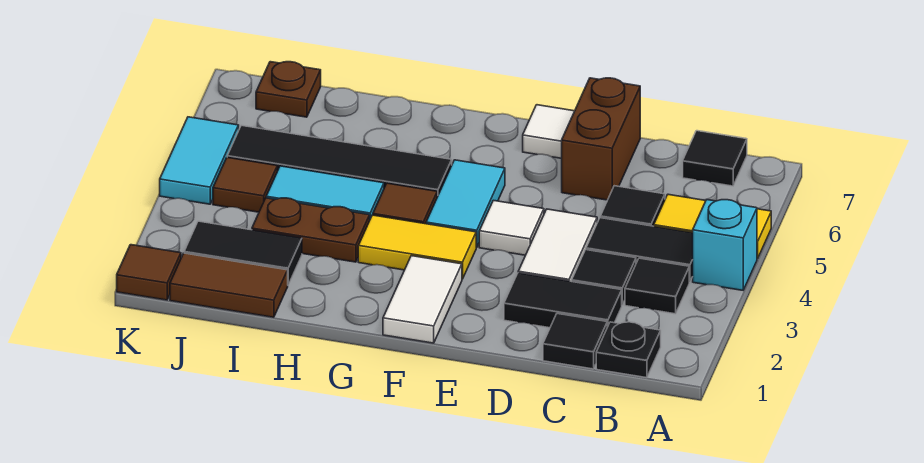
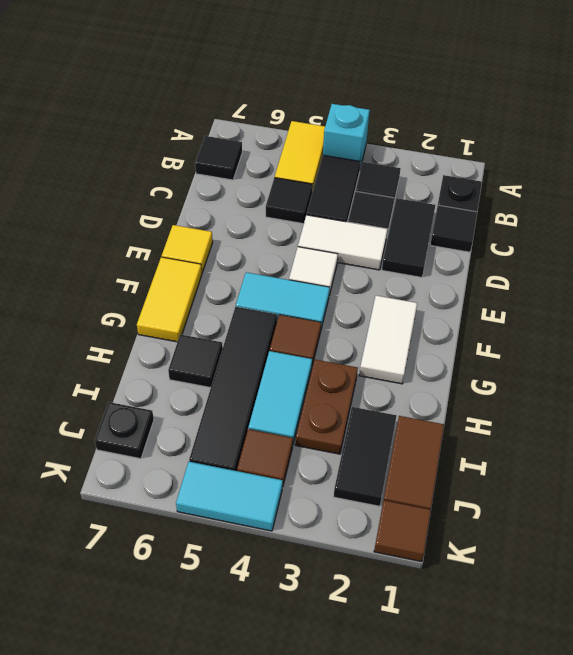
brown brick D6:D7 level 1 -> none
white tile E7 level 1 -> yellow tile E7 level 1
white tile F1:F2 level 1 -> white tile F2:G2 level 1
yellow tile F3:G3 level 1 -> yellow tile F7:G7 level 1
none -> black tile H6 level 1
brown plate J7 level 1 -> black plate J7 level 1

